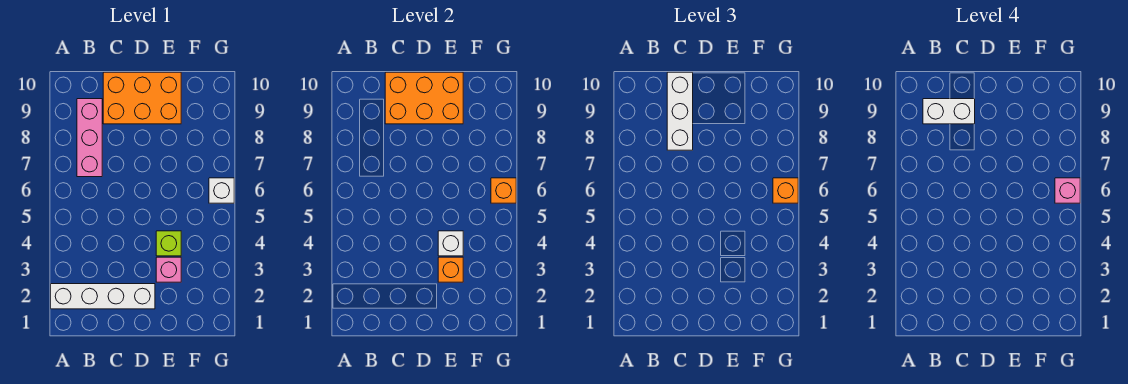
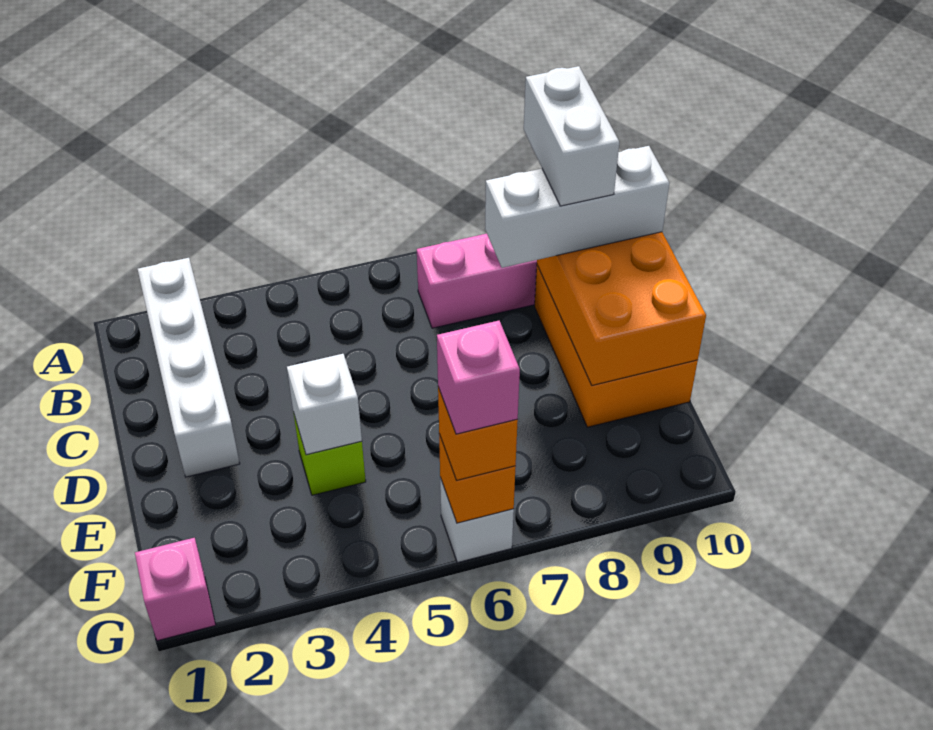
pink brick E3 level 1 -> pink brick G1 level 1
orange brick E3 level 2 -> none

